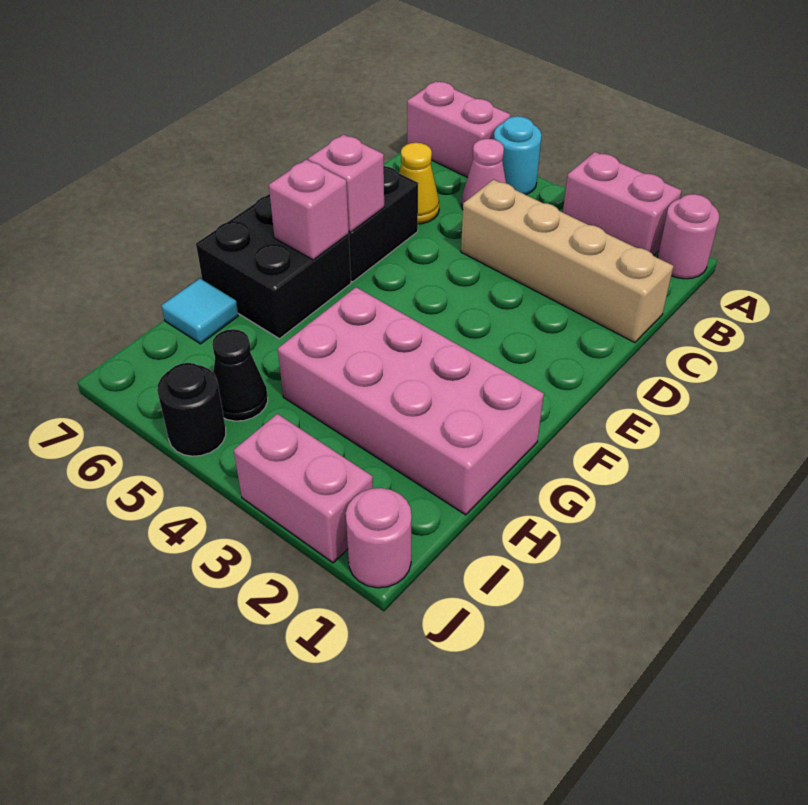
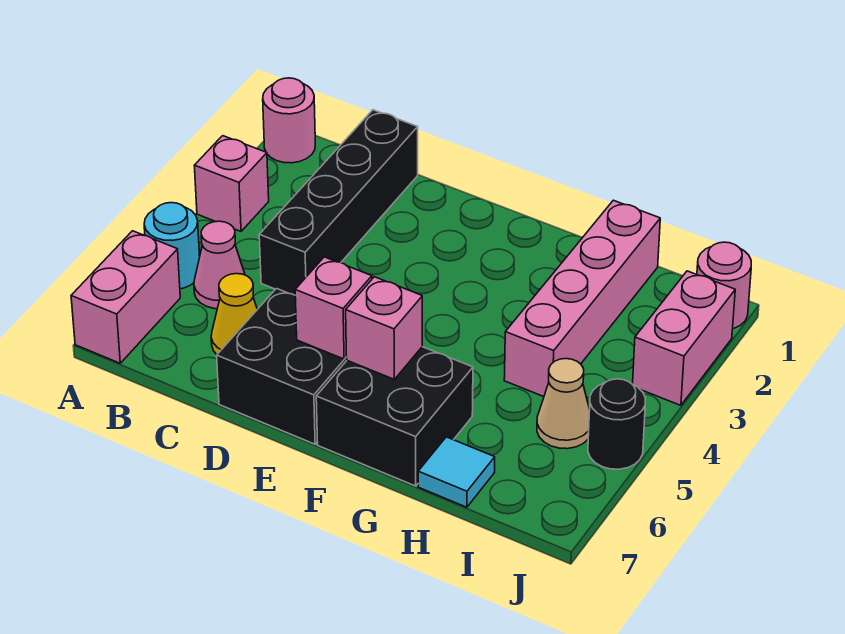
pink brick A2:A3 level 1 -> pink brick A3 level 1
tan brick C1:C4 level 1 -> black brick C1:C4 level 1
pink brick G1:H4 level 1 -> pink brick H1:H4 level 1
black cone I5 level 1 -> tan cone I5 level 1

